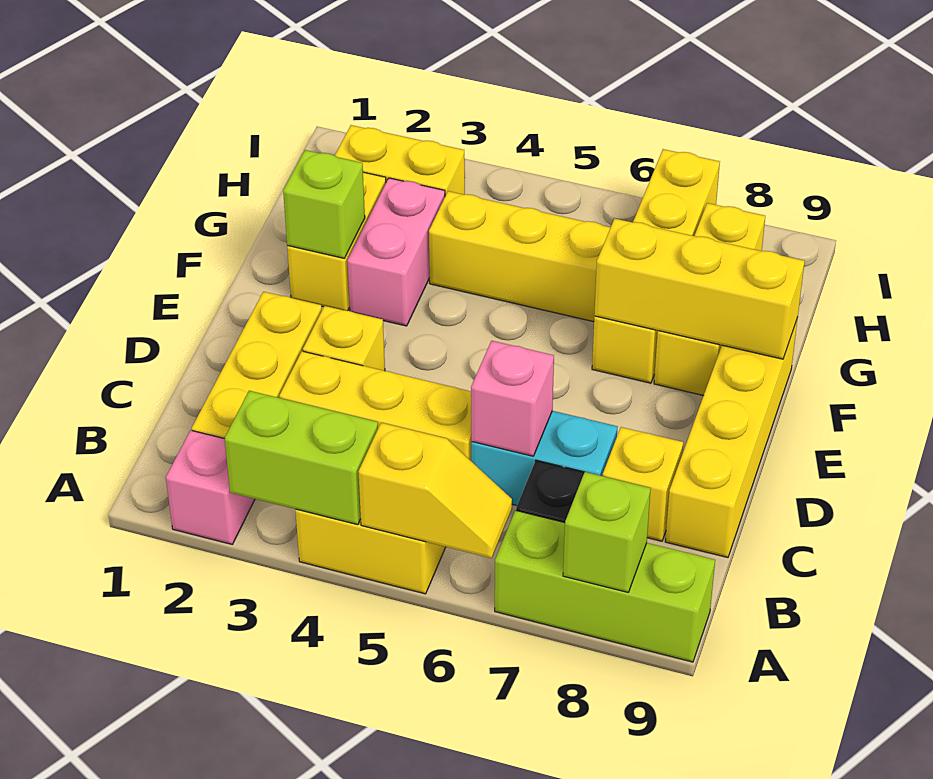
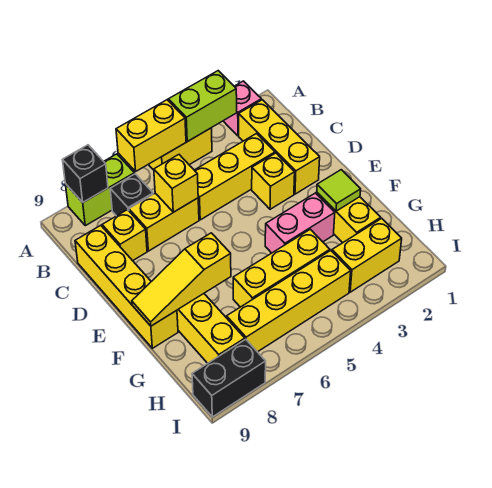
yellow slope A5:A6 level 2 top 5 -> yellow brick A5:A6 level 2
lime brick A7:A9 level 1 -> lime brick A7:A8 level 1
lime brick A8 level 2 -> black brick A8 level 2
cyan brick C6:C7 level 1 -> yellow brick C6:C7 level 1
pink brick C6 level 2 -> yellow brick C6 level 2
lime brick F2 level 2 -> lime tile F2 level 2
pink brick F3:G3 level 1 -> pink brick F3:F4 level 1
yellow brick F7:I7 level 1 -> yellow brick H4:H7 level 1
yellow brick F7:F9 level 2 -> yellow slope F7:F9 level 2 top 7
none -> black brick I8:I9 level 1

